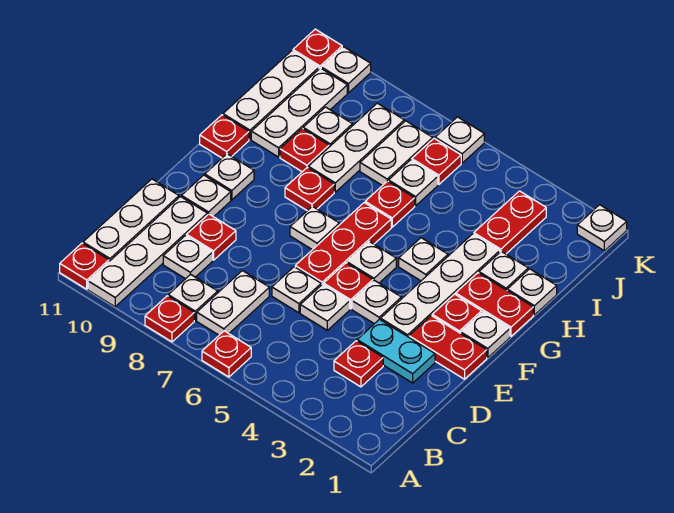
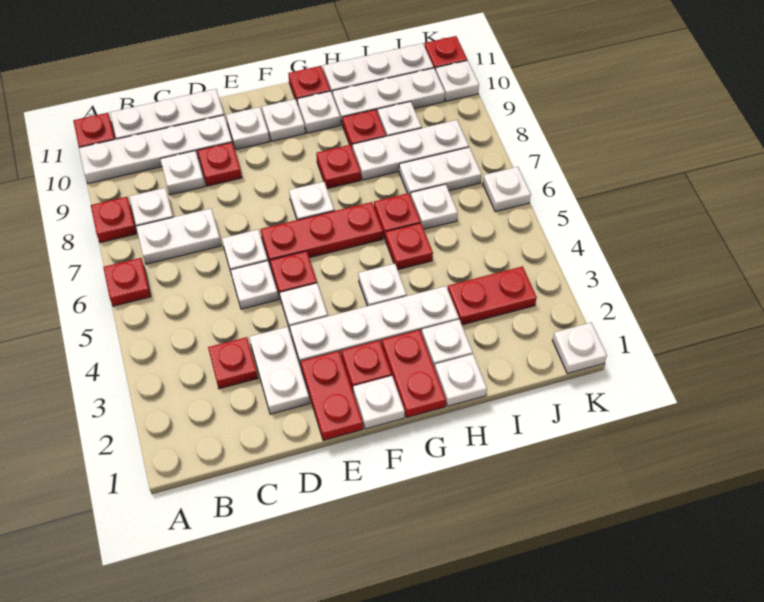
cyan plate D2:D3 level 1 -> white plate D2:D3 level 1
white plate F5 level 1 -> white plate G10 level 1
red plate J6 level 1 -> red plate H5 level 1

